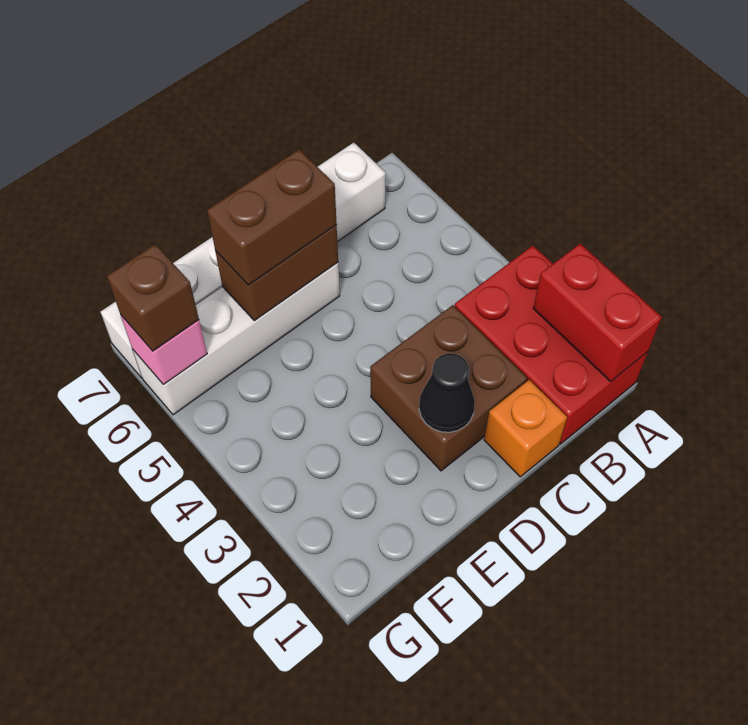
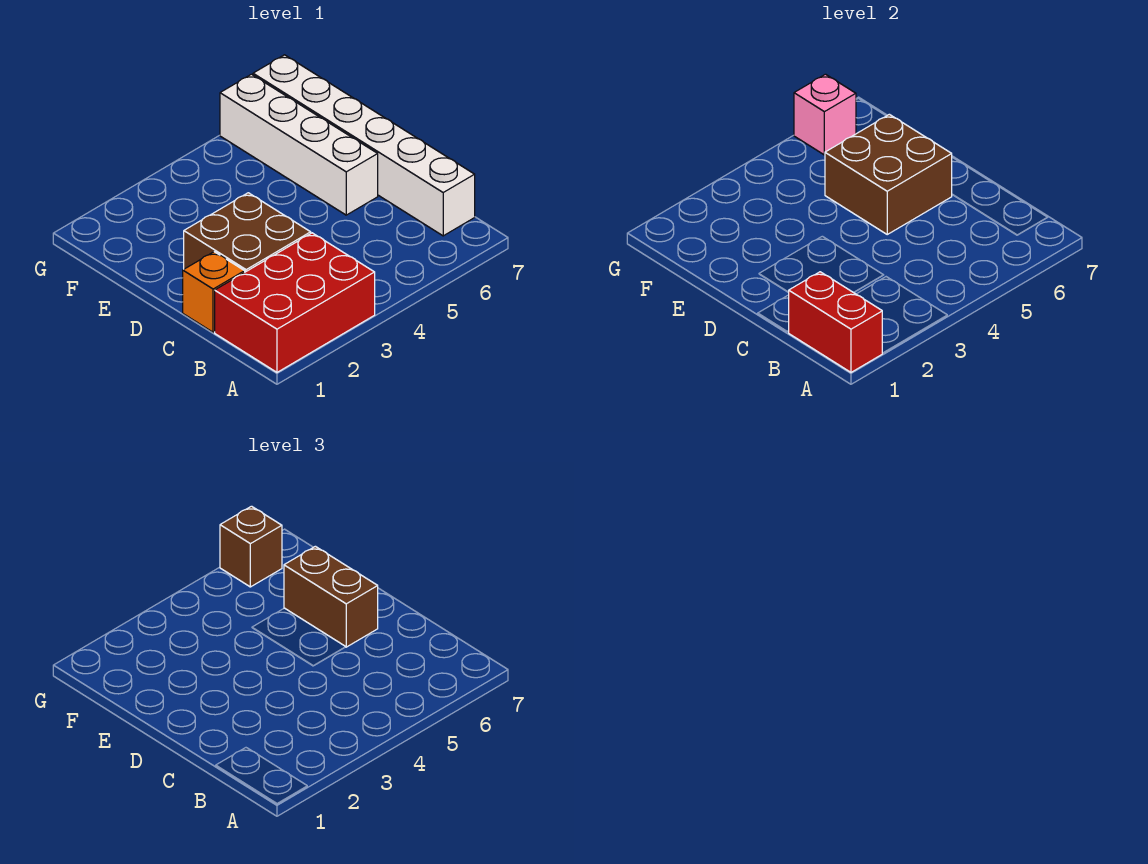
red brick A1:A2 level 2 -> red brick A1:B1 level 2
black cone D2 level 2 -> none
brown brick D6:E6 level 2 -> brown brick D5:E6 level 2

